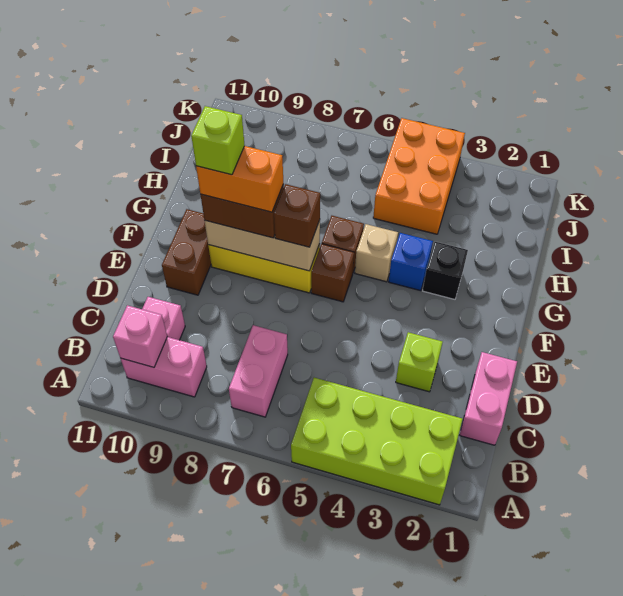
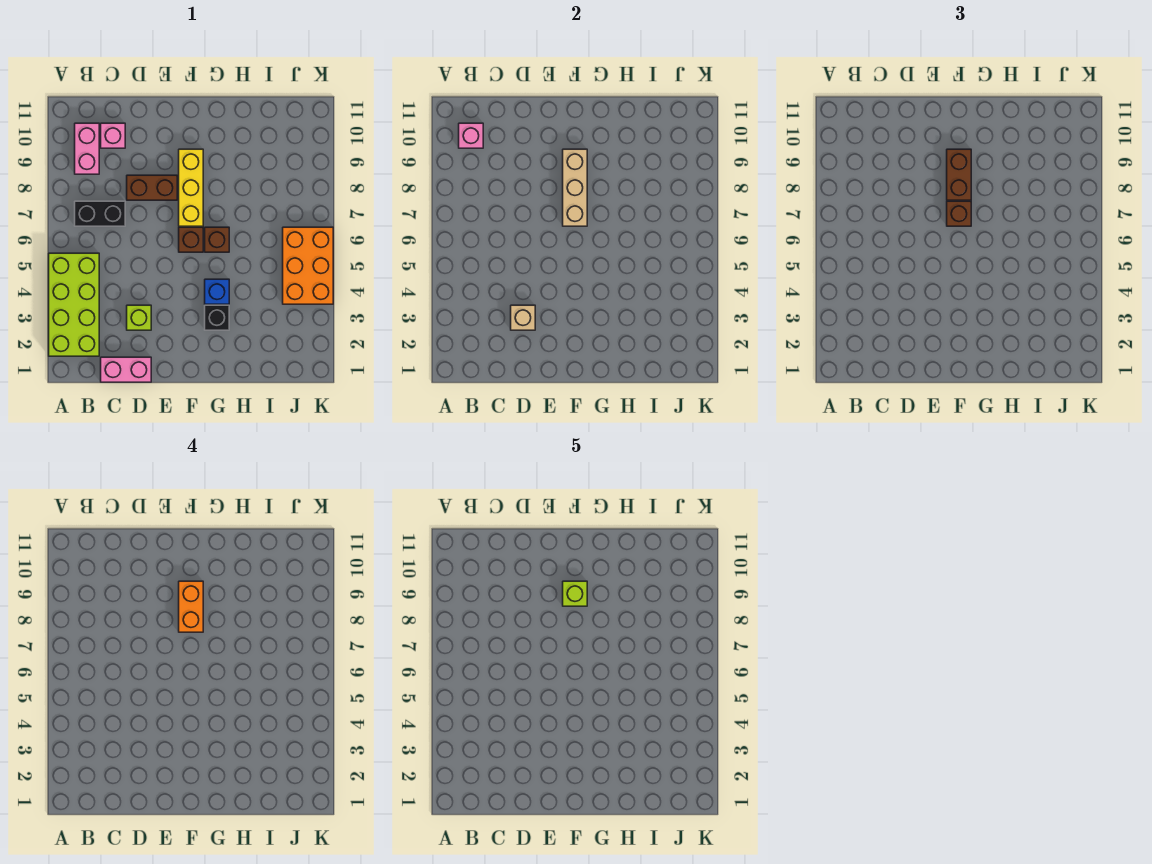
pink brick B7:C7 level 1 -> black brick B7:C7 level 1
brown brick E10:F10 level 1 -> brown brick D8:E8 level 1
tan brick G5 level 1 -> tan brick D3 level 2
orange brick I4:K5 level 1 -> orange brick J4:K6 level 1

